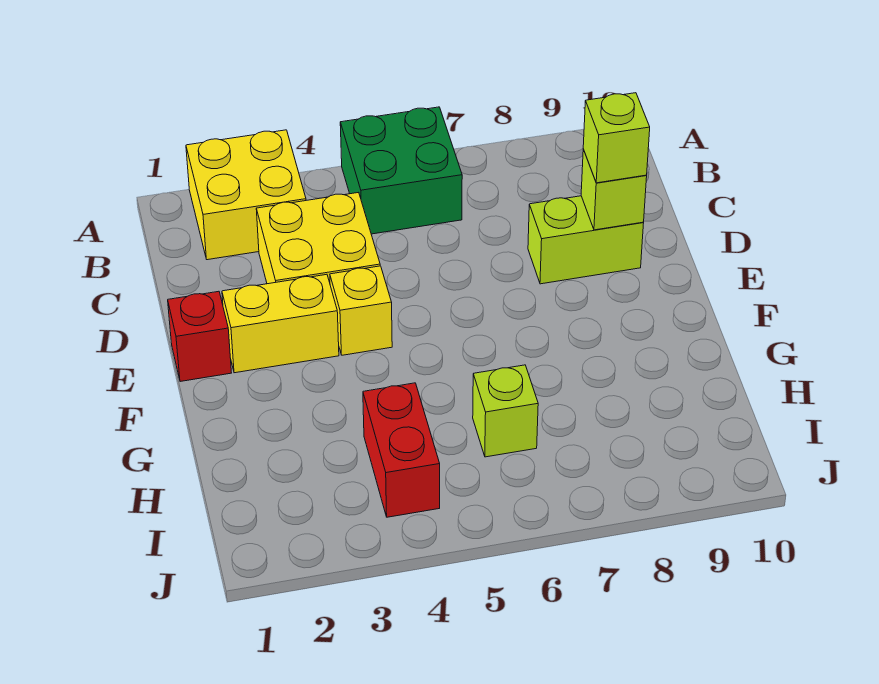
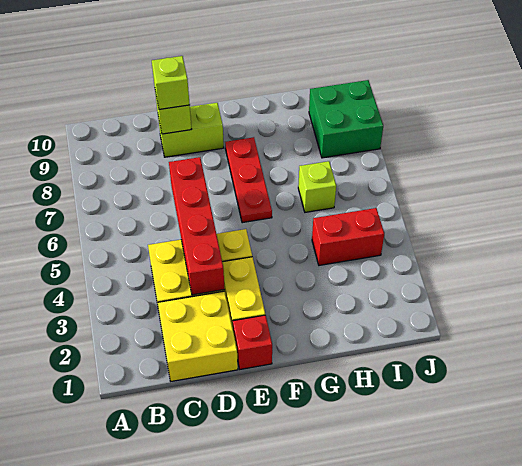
yellow brick A2:B3 level 1 -> yellow brick C1:D2 level 1
green brick A5:B6 level 1 -> green brick I8:J9 level 1
none -> red brick D3:D6 level 2
lime brick D8:D9 level 1 -> lime brick D9:E9 level 1
none -> red plate F6:F8 level 1

